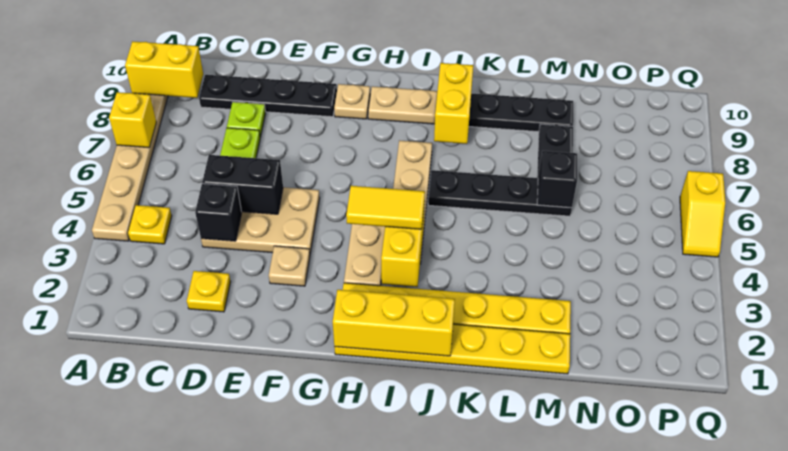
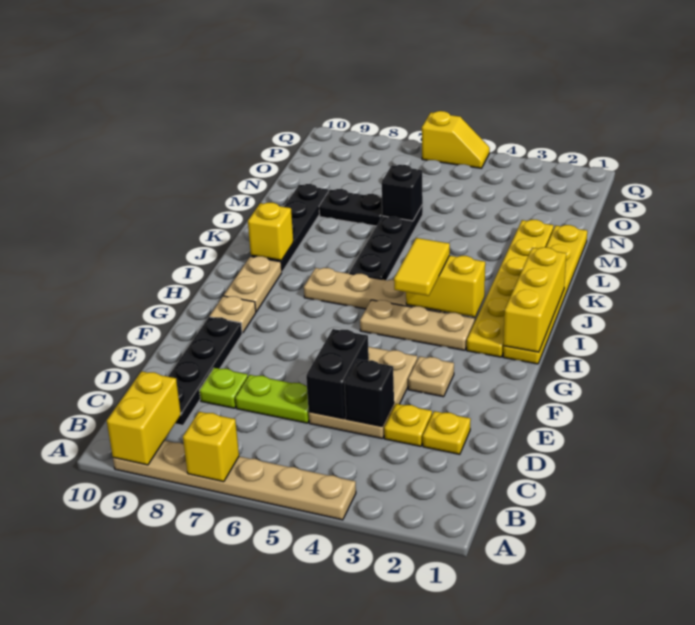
yellow plate B4 level 1 -> yellow plate D3 level 1
yellow brick J8:J9 level 2 -> yellow brick J9 level 2

